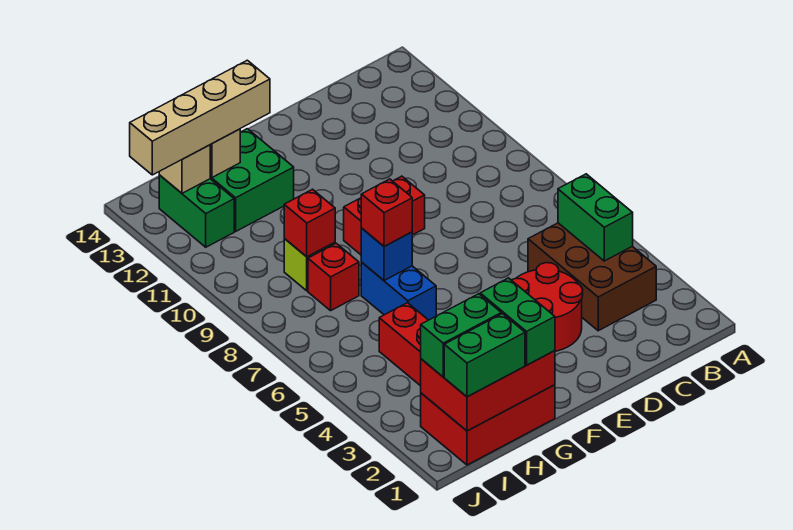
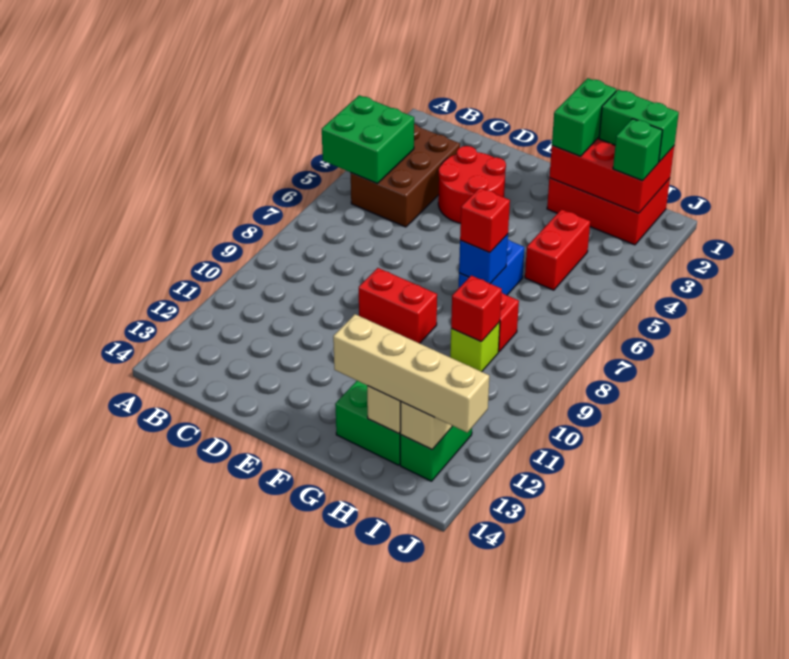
green brick B4:B5 level 2 -> green brick A4:B5 level 2
green brick H2:I2 level 3 -> green brick I2 level 3

